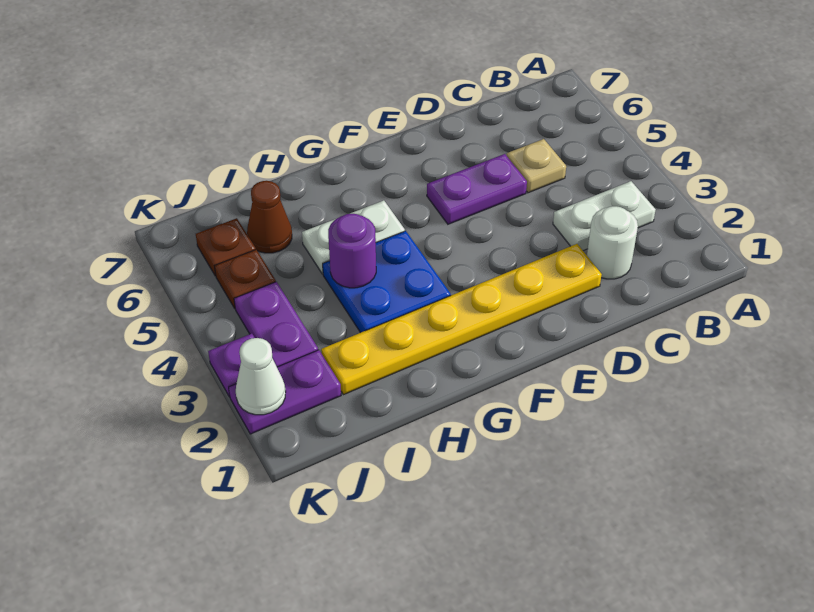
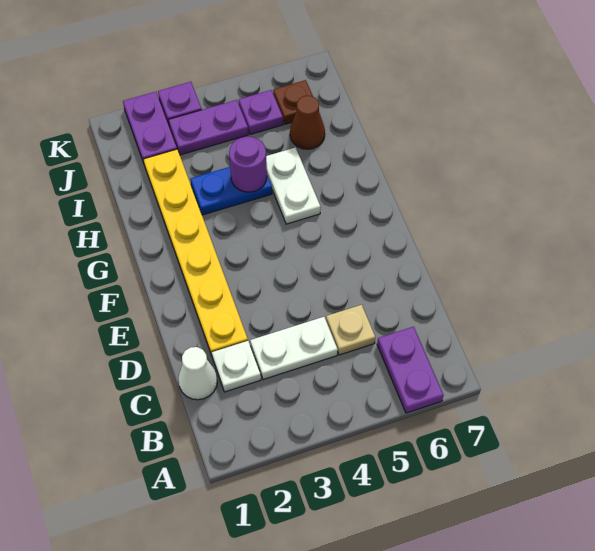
white plate B3:C3 level 1 -> white plate C3:C4 level 1
white round brick C2 level 1 -> white plate C2 level 1
purple plate D5:E5 level 1 -> purple plate A6:B6 level 1
blue plate G3:H4 level 1 -> blue plate H3:H4 level 1
brown plate J5 level 1 -> purple plate J5 level 1
white cone K2 level 2 -> white cone C1 level 1

